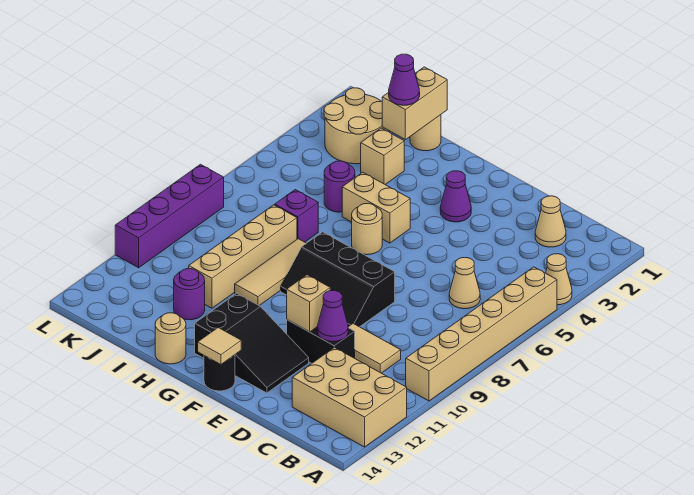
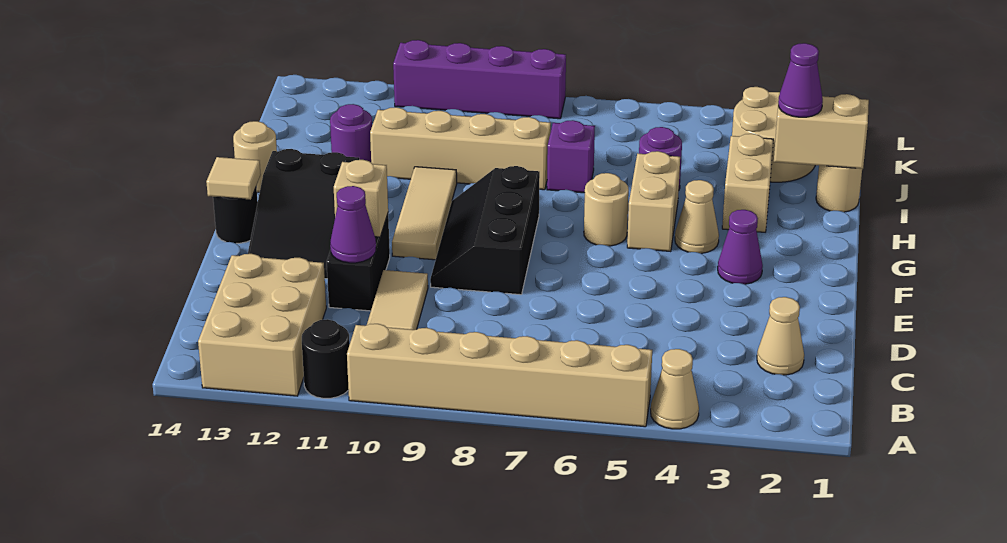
none -> black round brick A11 level 1
tan cone C6 level 1 -> tan cone G4 level 1
tan tile H8:H10 level 1 -> tan tile F10:H10 level 1
tan brick I3 level 1 -> tan brick H3:I3 level 1

